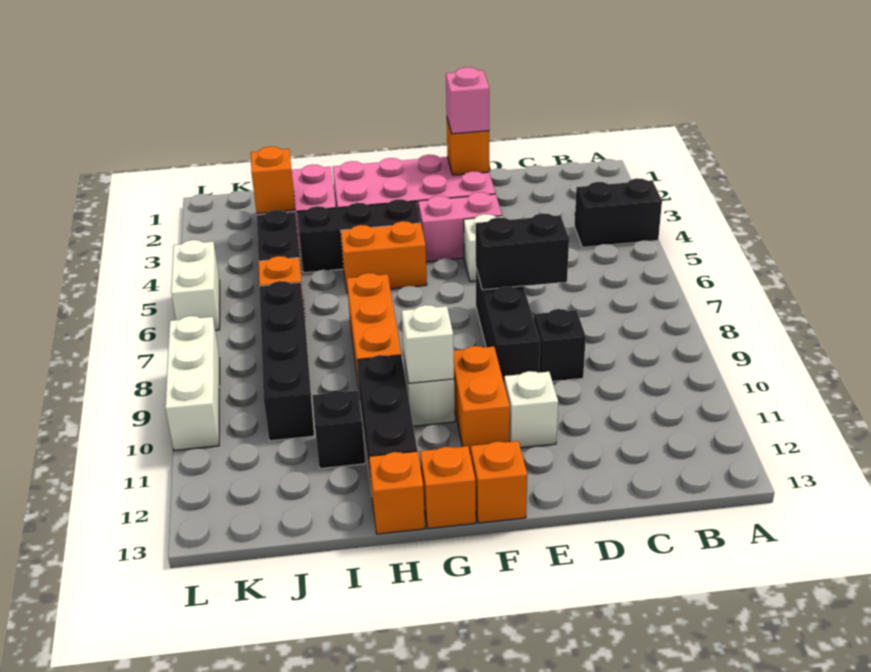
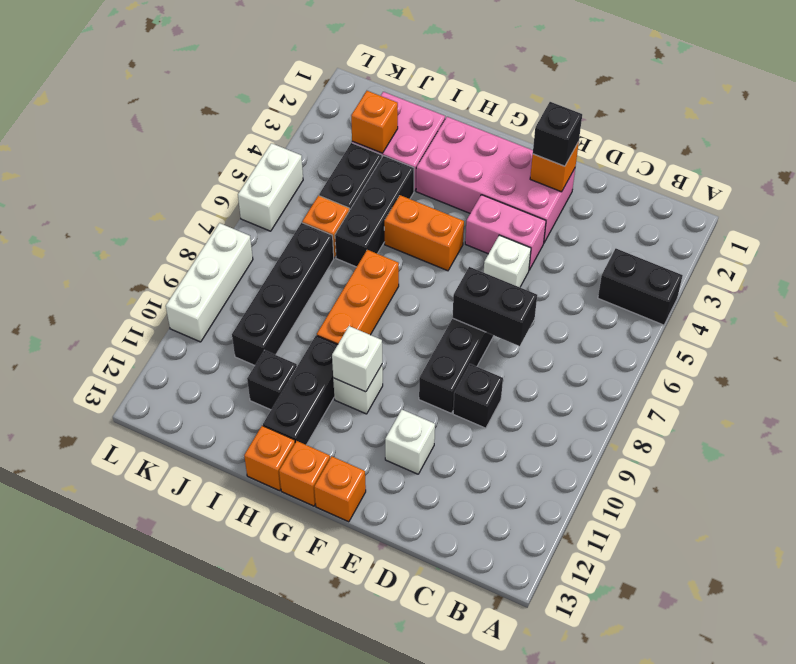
pink brick E2 level 3 -> black brick E2 level 3
orange brick F10:F11 level 1 -> none
black brick G4:I4 level 1 -> black brick I4:I6 level 1

